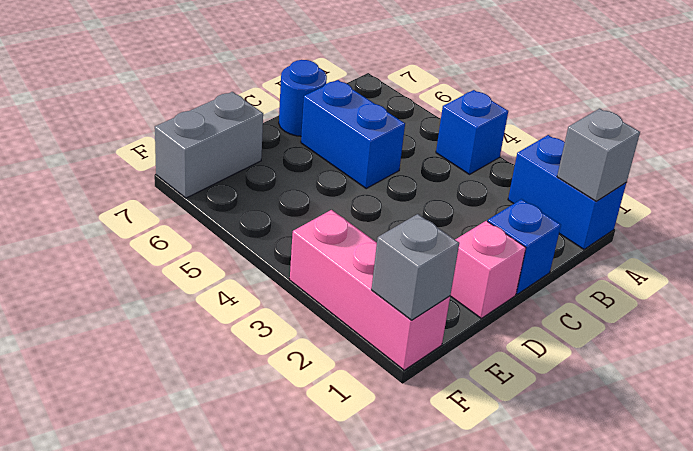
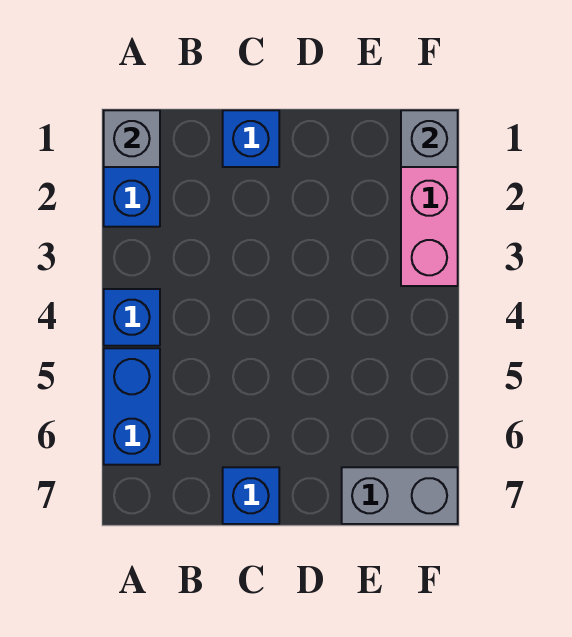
blue brick C5:C6 level 1 -> blue brick A5:A6 level 1
blue round brick C7 level 1 -> blue brick C7 level 1
pink brick D1 level 1 -> none

